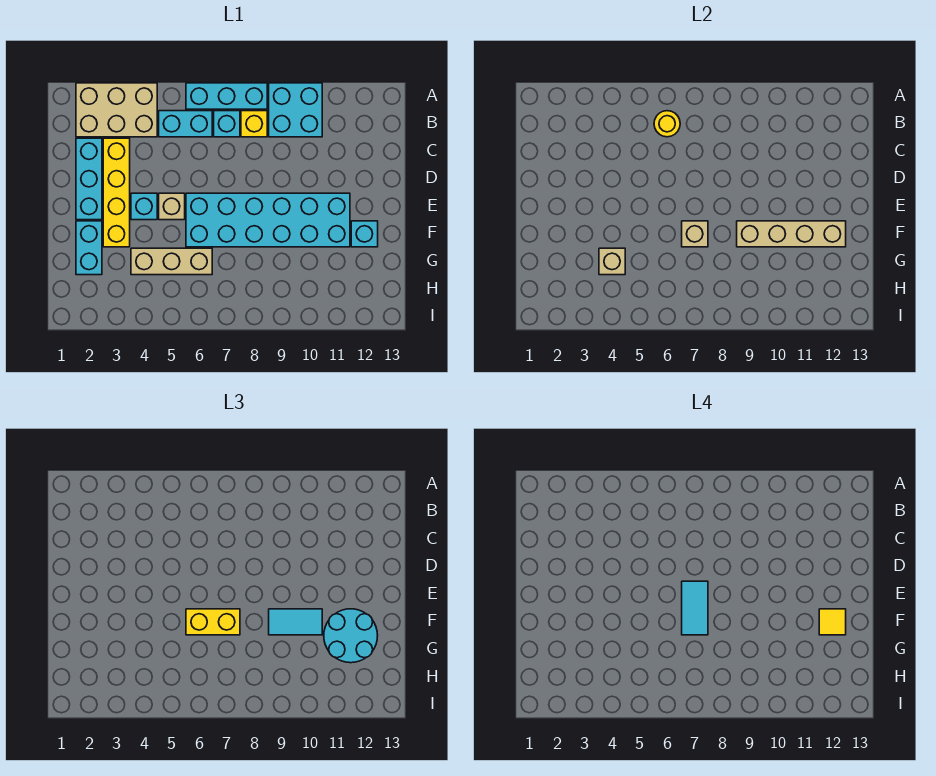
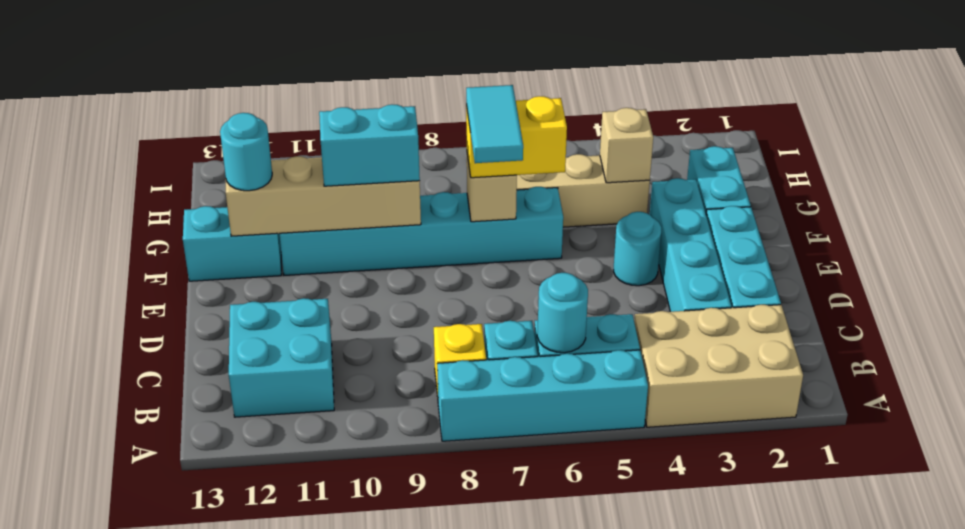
cyan brick A6:A8 level 1 -> cyan brick A5:A8 level 1
cyan brick A9:B10 level 1 -> cyan brick B11:C12 level 1
yellow round brick B6 level 2 -> cyan round brick B6 level 2
yellow brick C3:F3 level 1 -> cyan brick C3:F3 level 1
cyan brick E4 level 1 -> cyan round brick E4 level 1
tan brick E5 level 1 -> none
cyan brick E6:F11 level 1 -> cyan brick F6:F11 level 1
cyan tile F9:F10 level 3 -> cyan brick F9:F10 level 3
cyan round brick F11:G12 level 3 -> cyan round brick F12 level 3
cyan brick F12 level 1 -> cyan brick F12:F13 level 1
yellow tile F12 level 4 -> none

